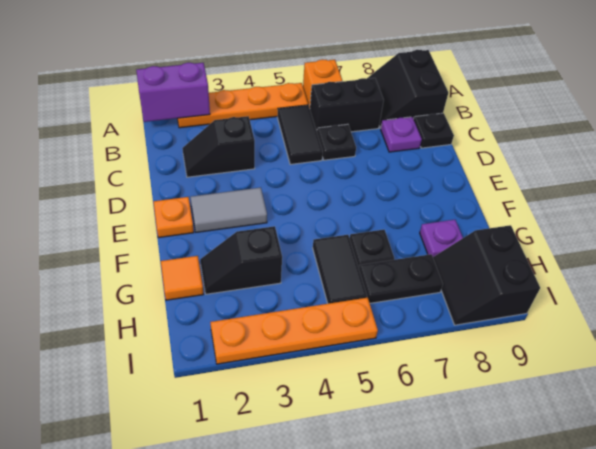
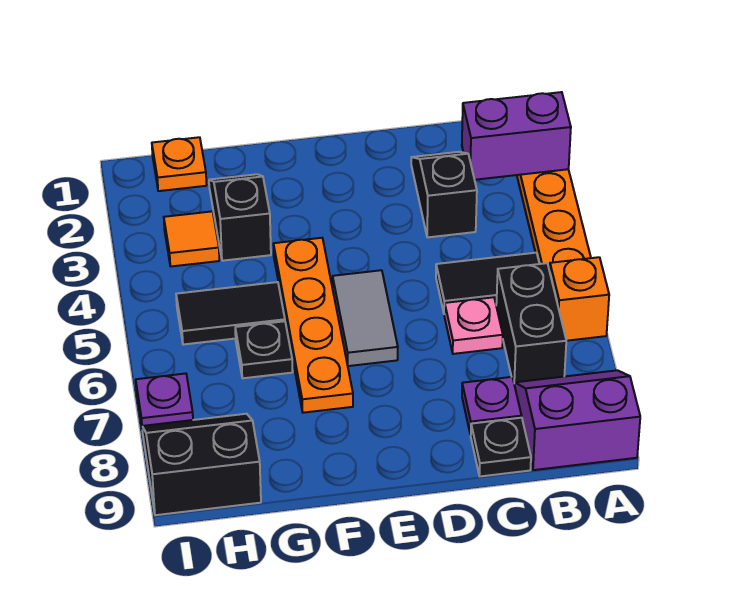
purple brick A1:A2 level 2 -> purple brick A2:B2 level 2
black slope A8:B9 level 1 top 9 -> purple slope A8:B9 level 1 top 9
black plate C6 level 1 -> pink plate C6 level 1
orange plate E1 level 1 -> orange plate H1 level 1
grey tile E2:E3 level 1 -> grey tile E5:E6 level 1
orange tile G1 level 1 -> orange tile H3 level 1
purple plate G8 level 1 -> purple plate I7 level 1
black plate H6:H7 level 1 -> none
orange plate I2:I5 level 1 -> orange plate F4:F7 level 1

